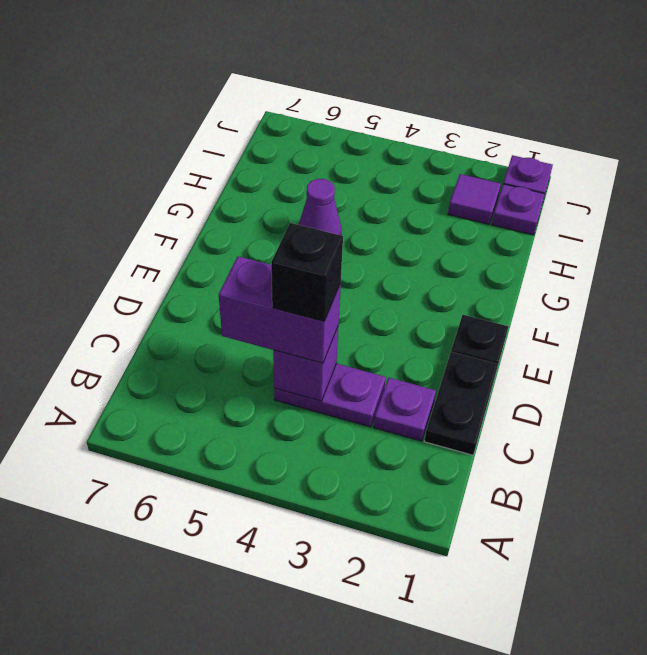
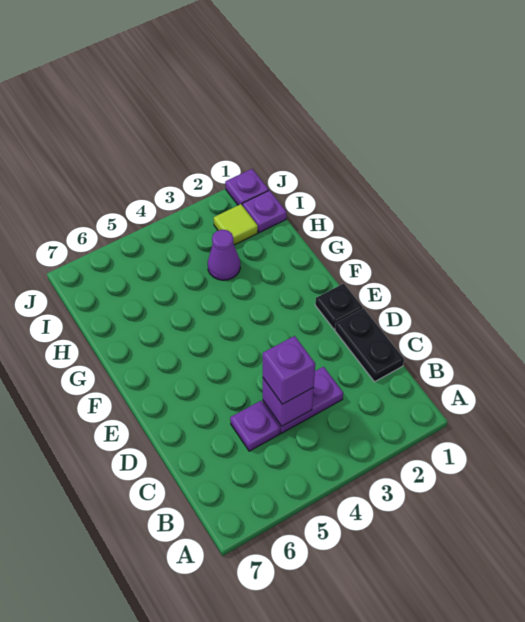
purple plate C2 level 1 -> purple plate C5 level 1
purple brick C4:C5 level 3 -> purple brick C4 level 3
black brick C4 level 4 -> none
purple cone G5 level 1 -> purple cone H3 level 1
purple tile I2 level 1 -> lime tile I2 level 1

